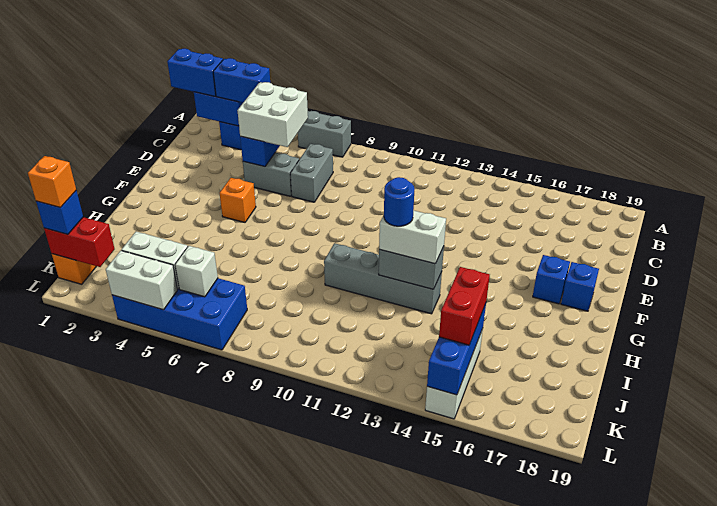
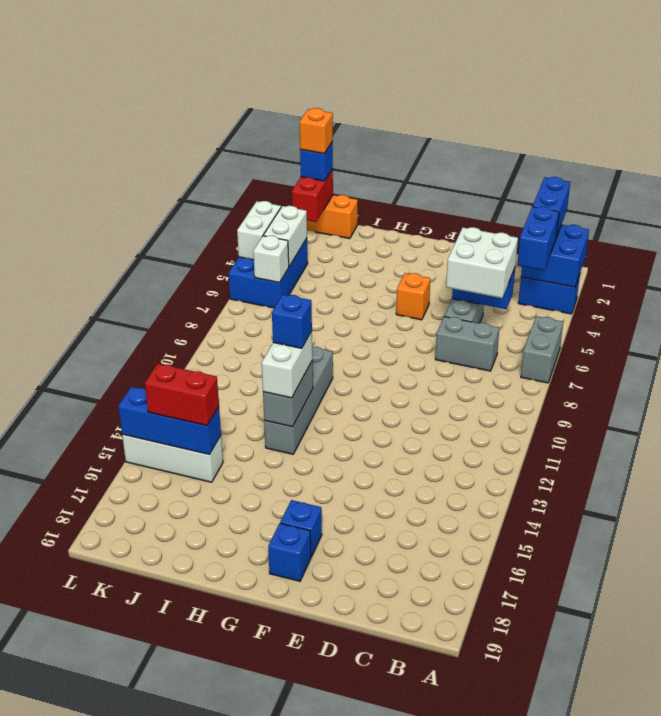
blue round brick H12 level 4 -> blue brick H12 level 4
blue brick K4:L7 level 1 -> blue brick K4:L6 level 1

